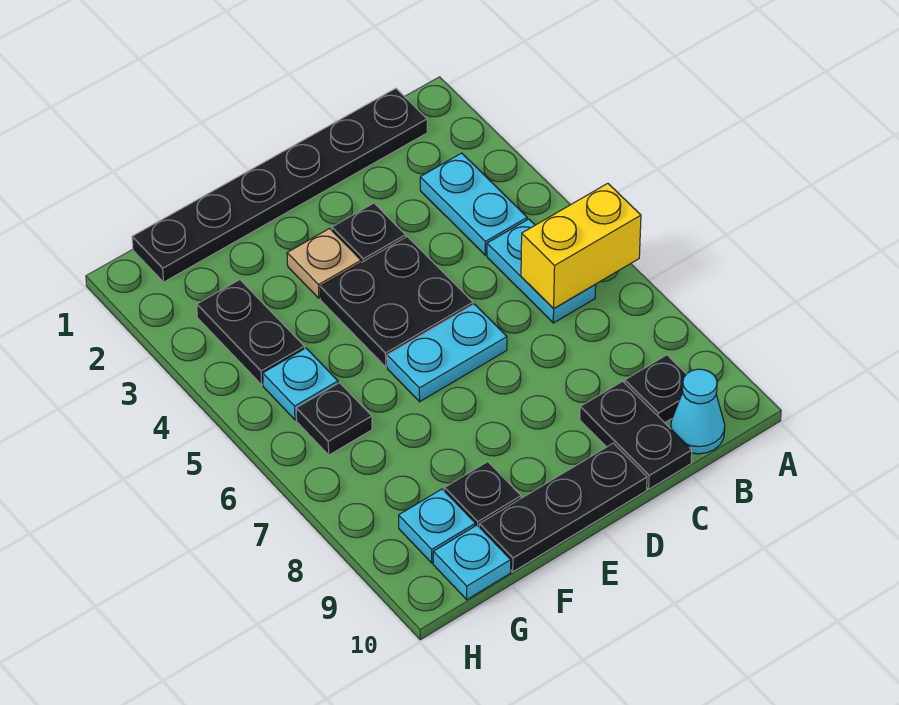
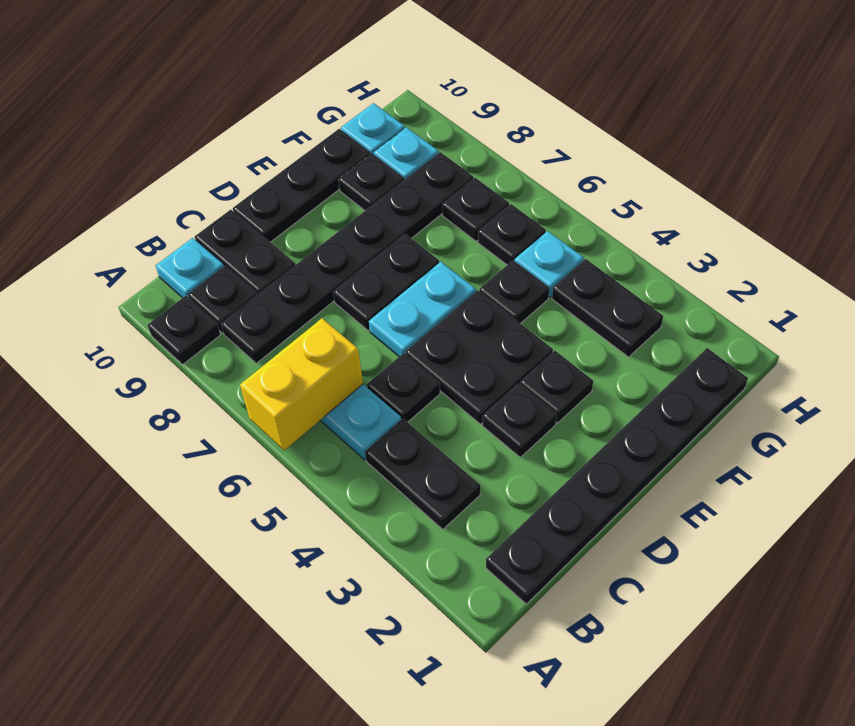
none -> black plate A9 level 1
cyan plate B3:B4 level 1 -> black plate B3:B4 level 1
none -> black plate B8:G8 level 1
cyan cone B10 level 1 -> cyan plate B10 level 1
none -> black plate C5 level 1
none -> black plate D7:E7 level 1
tan plate E3 level 1 -> black plate E3 level 1
none -> black plate F5 level 1
none -> black plate G7 level 1

